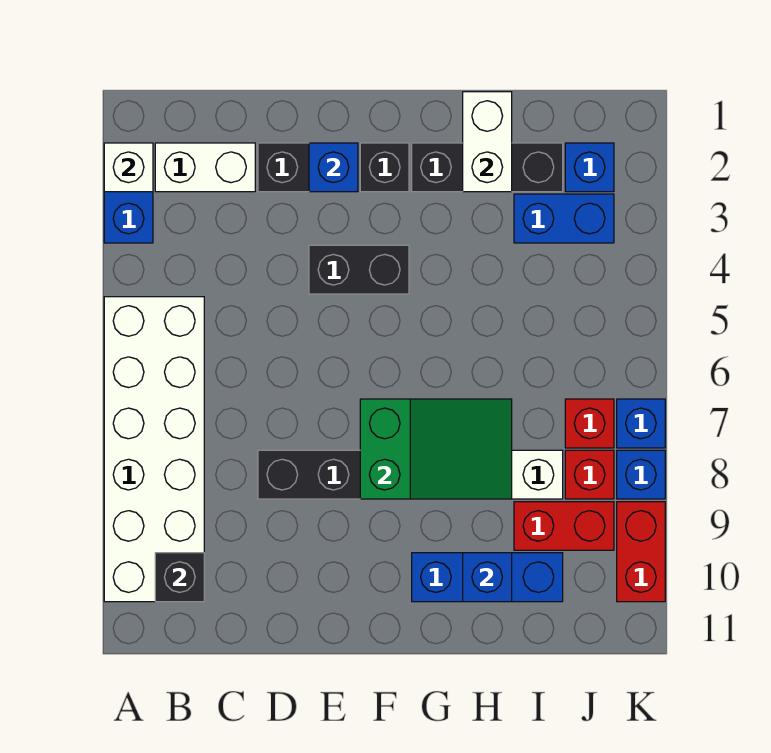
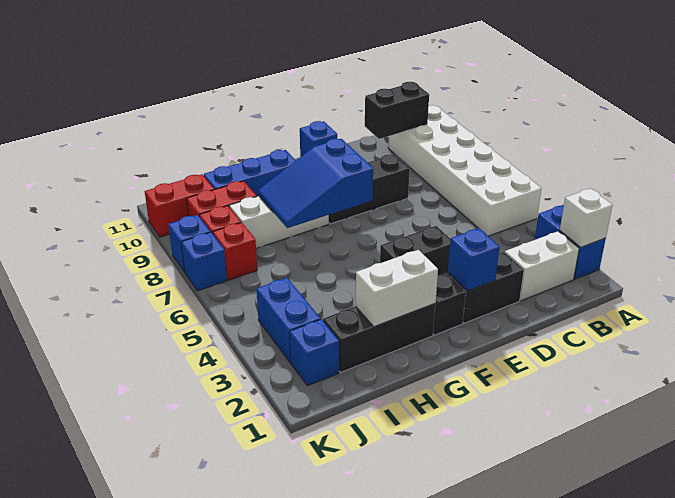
black brick B10 level 2 -> black brick B10:C10 level 2
green slope F7:H8 level 2 top F -> blue slope F7:H8 level 2 top F
white brick H1:H2 level 2 -> white brick G2:H2 level 2
blue brick H10 level 2 -> blue brick E11 level 1
blue brick I3:J3 level 1 -> blue brick J3:J4 level 1
red brick K9:K10 level 1 -> red brick J10:K10 level 1

